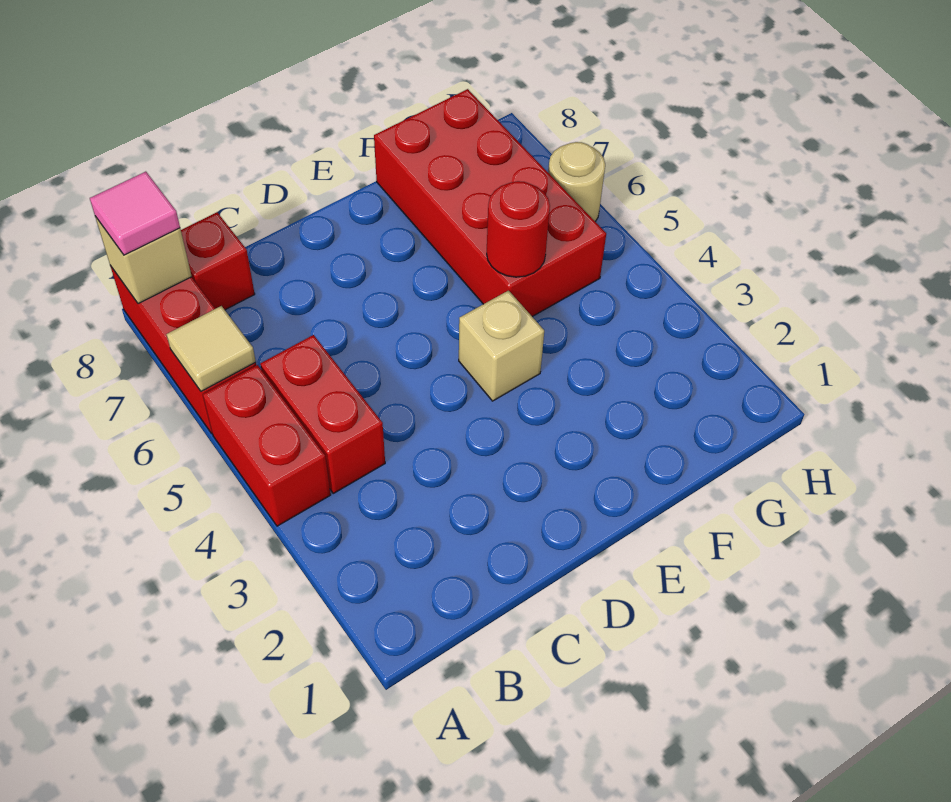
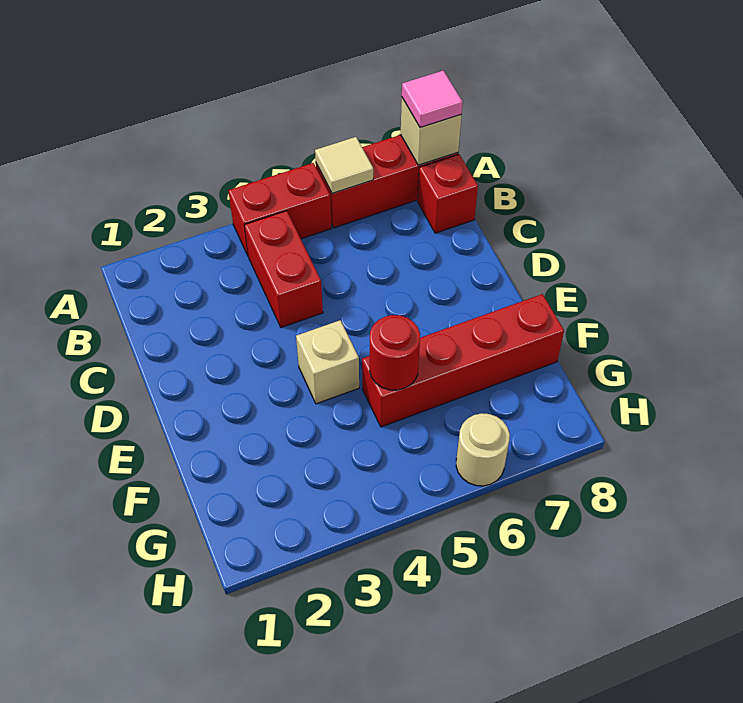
red brick B4:B5 level 1 -> red brick B4:C4 level 1
red brick F5:G8 level 1 -> red brick F5:F8 level 1

